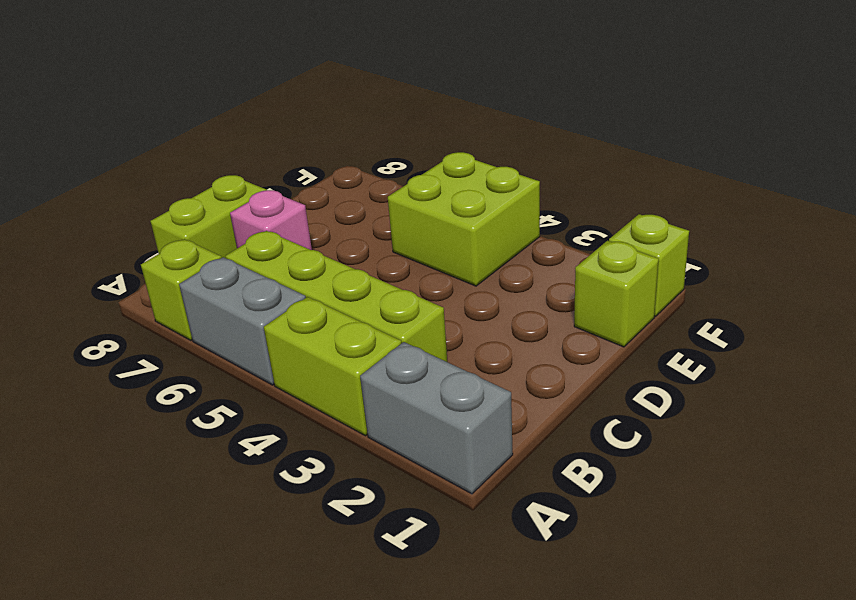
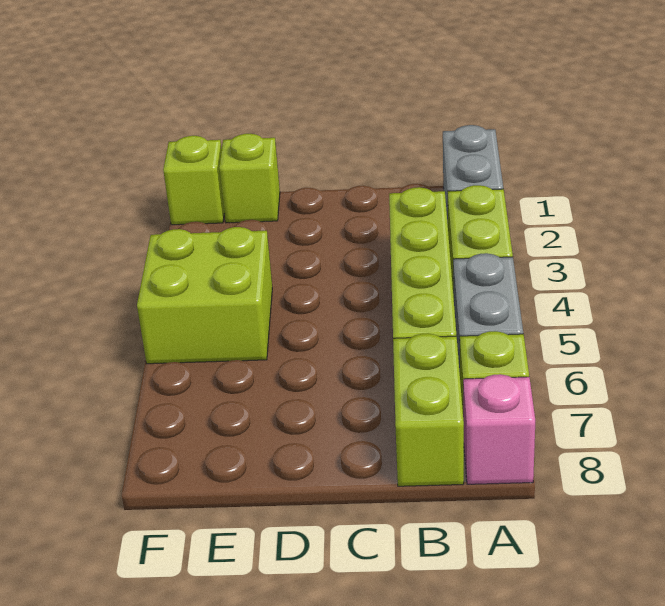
lime brick B8:C8 level 1 -> lime brick B7:B8 level 1
pink brick C7 level 1 -> pink brick A8 level 1

